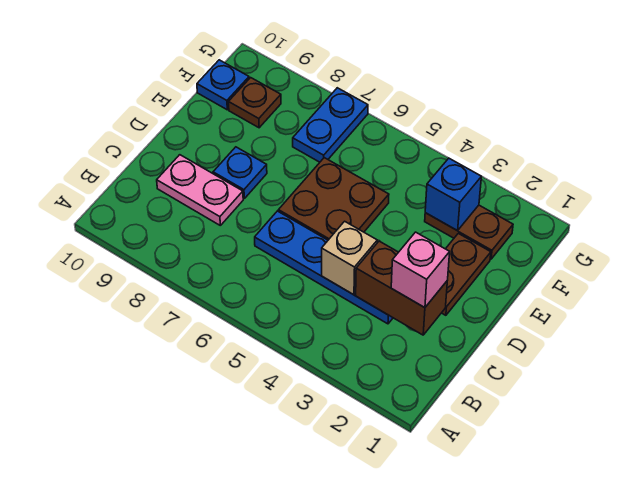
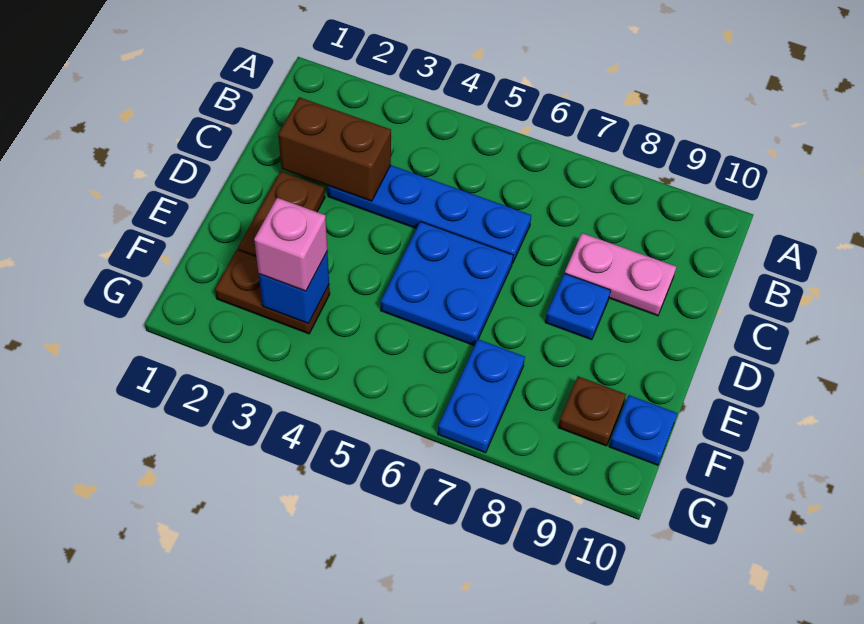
pink brick C2 level 3 -> pink brick F3 level 3
tan brick C4 level 2 -> none
brown plate D5:E6 level 1 -> blue plate D5:E6 level 1

